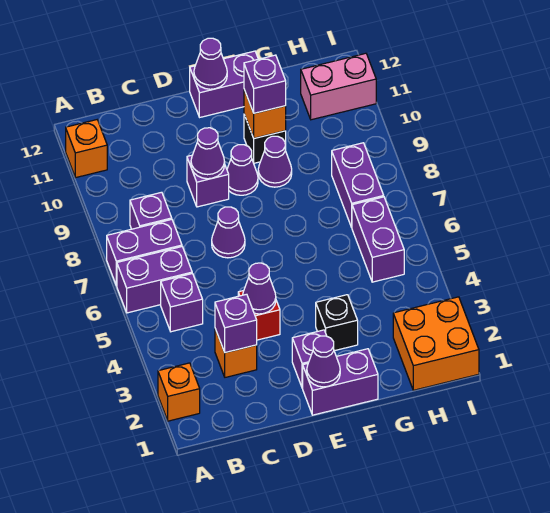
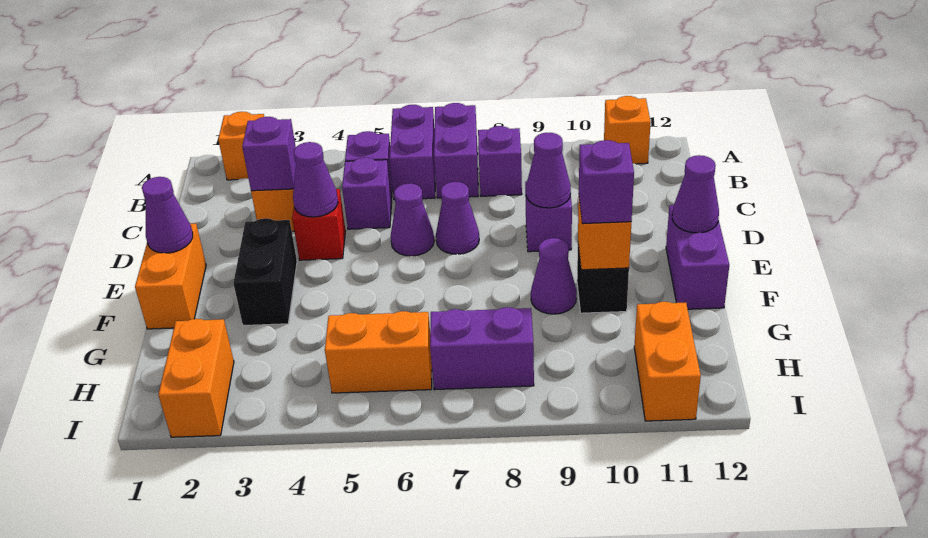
purple brick E1:F1 level 1 -> orange brick E1:F1 level 1
purple brick E2 level 1 -> purple brick C5 level 1
purple cone E9 level 1 -> purple cone D6 level 1
black brick F3 level 1 -> black brick E3:F3 level 1
orange brick H1:I2 level 1 -> orange brick H2:I2 level 1
purple brick H5:H6 level 1 -> orange brick H5:H6 level 1
pink brick H11:I11 level 1 -> orange brick H11:I11 level 1

